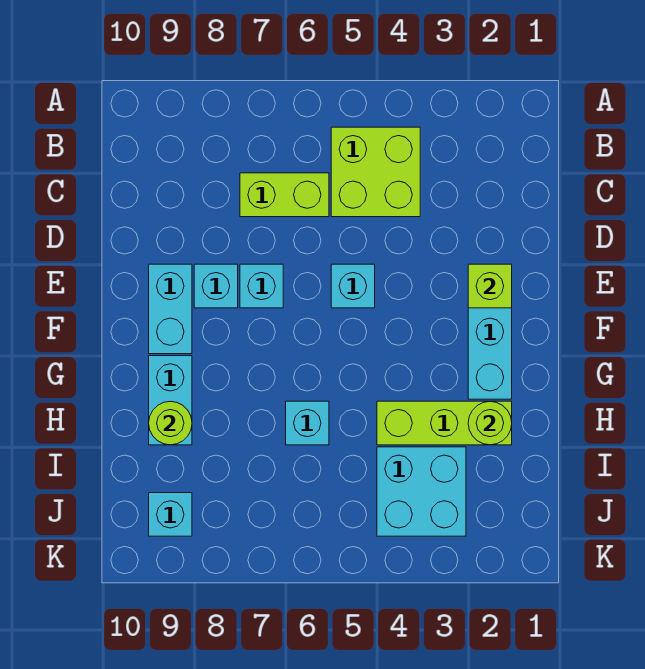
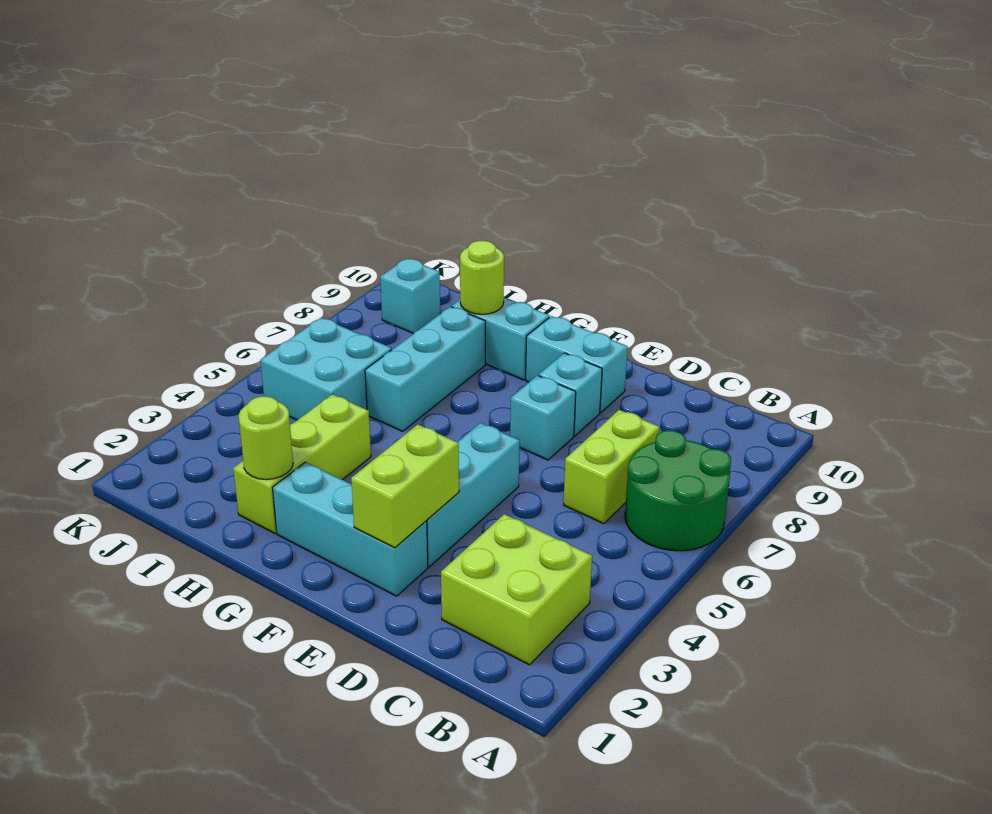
none -> green round brick A6:B7 level 1
lime brick B4:C5 level 1 -> lime brick B2:C3 level 1
lime brick E2 level 2 -> lime brick E2:E3 level 2
cyan brick E5 level 1 -> cyan brick E3:E5 level 1
cyan brick H6 level 1 -> cyan brick H6:H8 level 1
cyan brick I3:J4 level 1 -> cyan brick I5:J6 level 1

